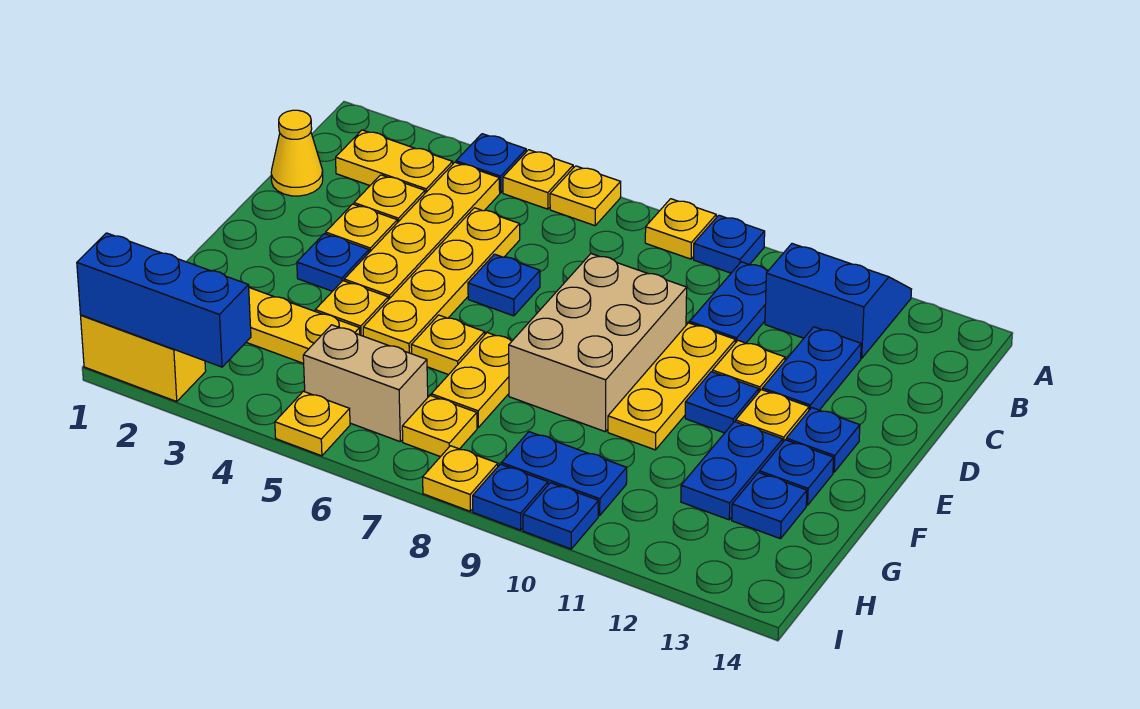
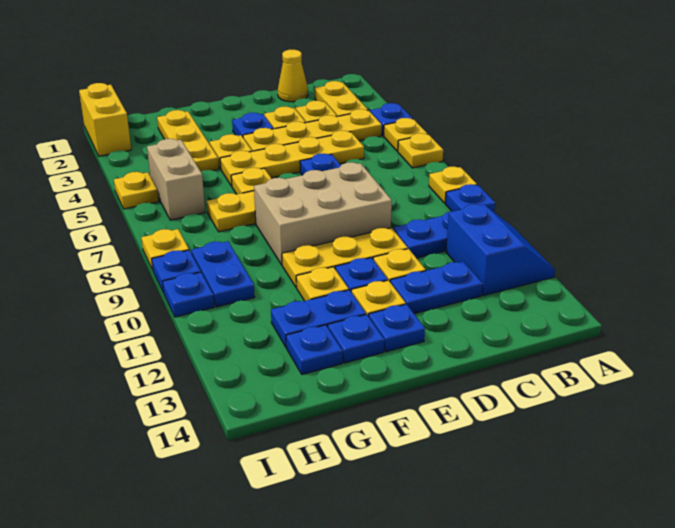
yellow plate H7 level 1 -> yellow plate F11 level 1
blue brick I1:I3 level 2 -> none

